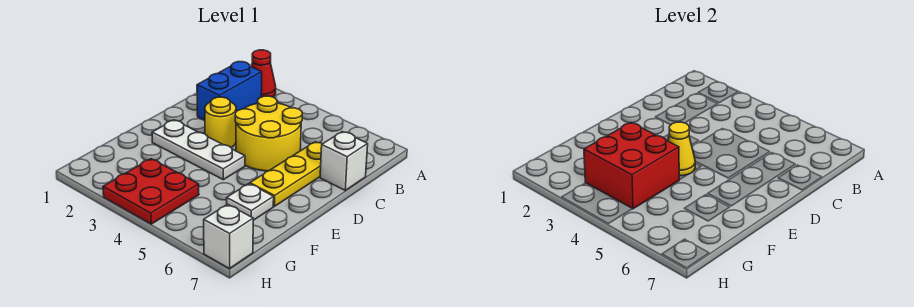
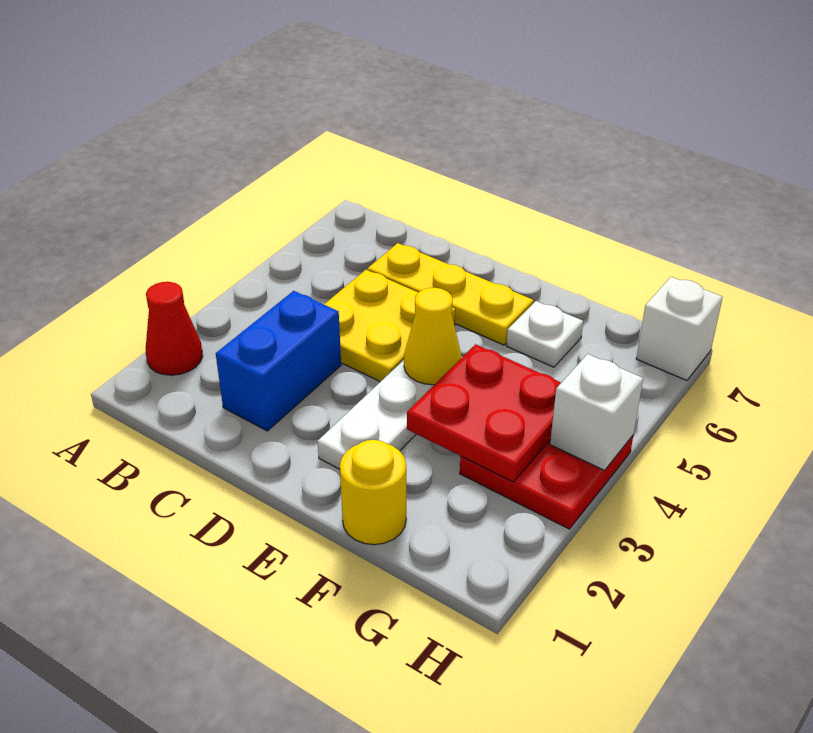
blue brick B2:C2 level 1 -> blue brick C2:C3 level 1
yellow round brick C4:D5 level 1 -> yellow plate C4:D5 level 1
white brick C7 level 1 -> white brick H4 level 2
yellow round brick D3 level 1 -> yellow round brick F1 level 1
red brick F3:G4 level 2 -> red plate F3:G4 level 2

